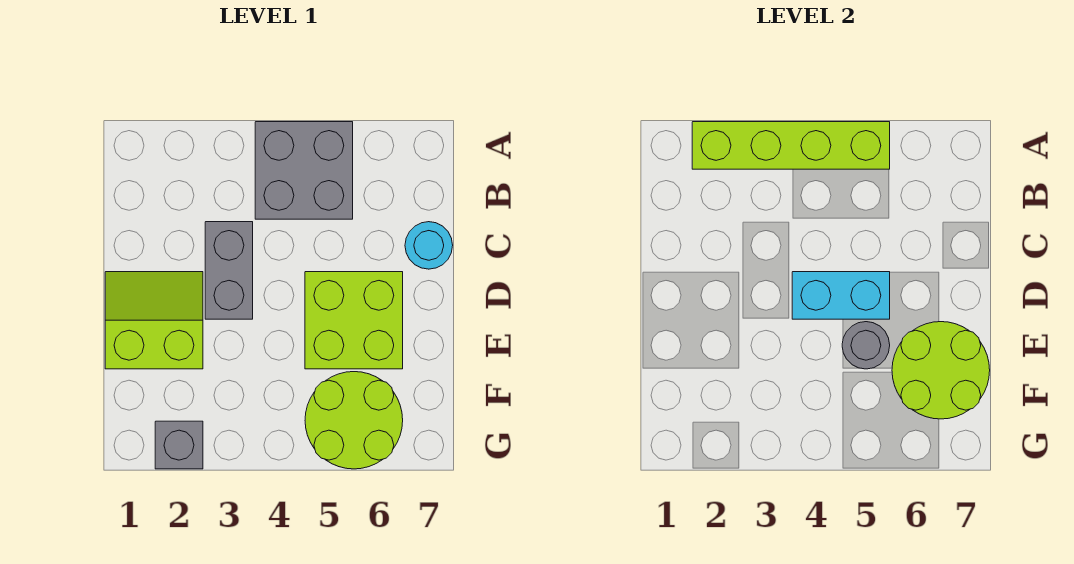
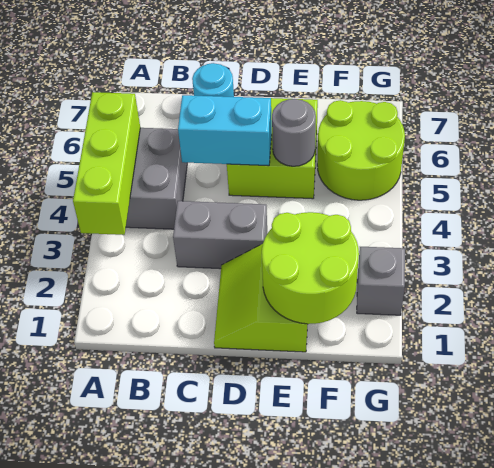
lime brick A2:A5 level 2 -> lime brick A3:A5 level 2
cyan brick D4:D5 level 2 -> cyan brick C5:D5 level 2
lime round brick E6:F7 level 2 -> lime round brick E1:F2 level 2

